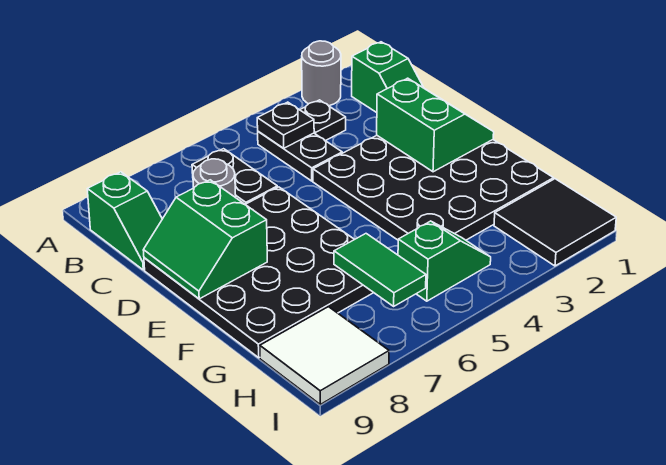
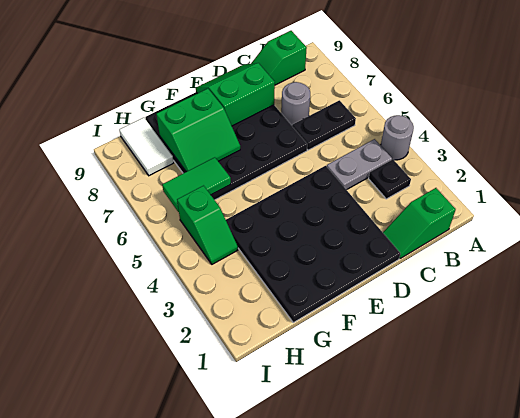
grey round brick A2 level 1 -> grey round brick A4 level 1
black plate B4:C4 level 1 -> grey plate B4:C4 level 1
black plate B4 level 2 -> none
green slope D1:E2 level 2 top 2 -> green slope F7:G8 level 2 top 8
black tile H1:I2 level 1 -> none
white tile H8:I9 level 1 -> white tile H8:H9 level 1

